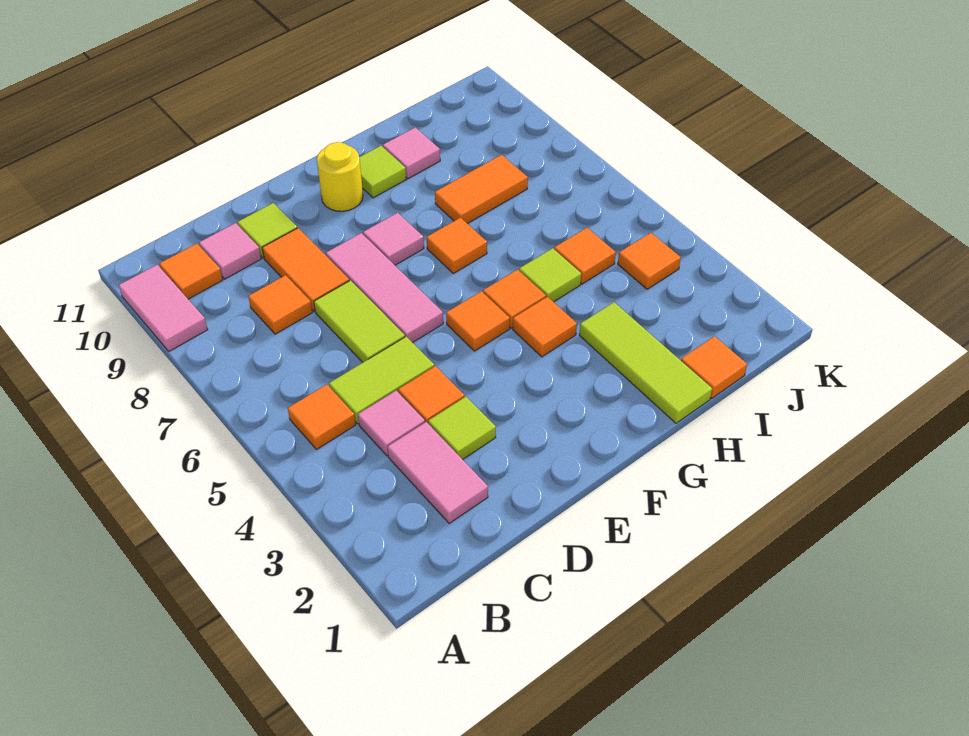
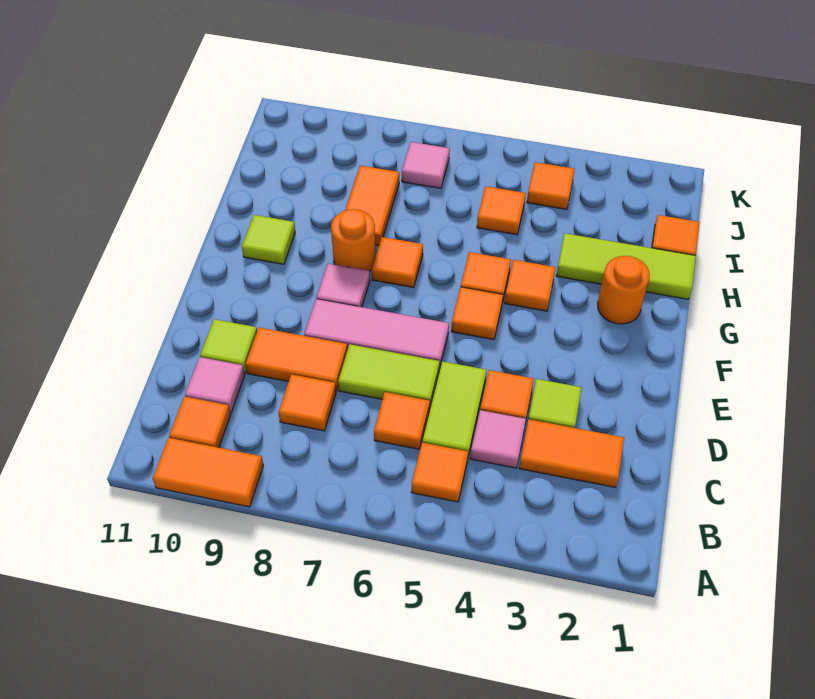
pink tile A9:A10 level 1 -> orange tile A9:A10 level 1
pink tile C2:C3 level 1 -> orange tile C2:C3 level 1
none -> orange tile C6 level 1
yellow round brick F10 level 1 -> none
none -> orange round brick G2 level 1
none -> orange round brick G8 level 1
lime tile H5 level 1 -> none
pink tile H10 level 1 -> pink tile J7 level 1

